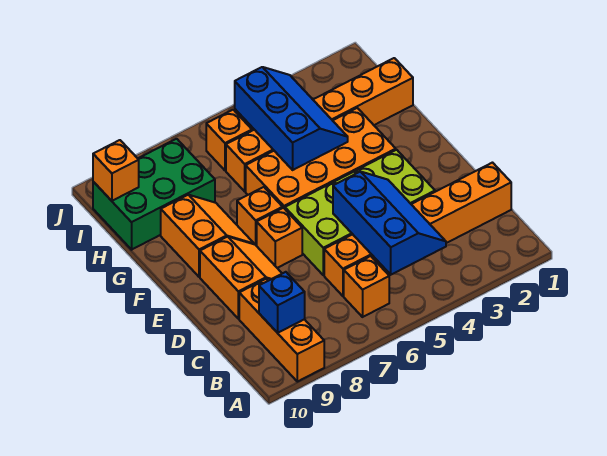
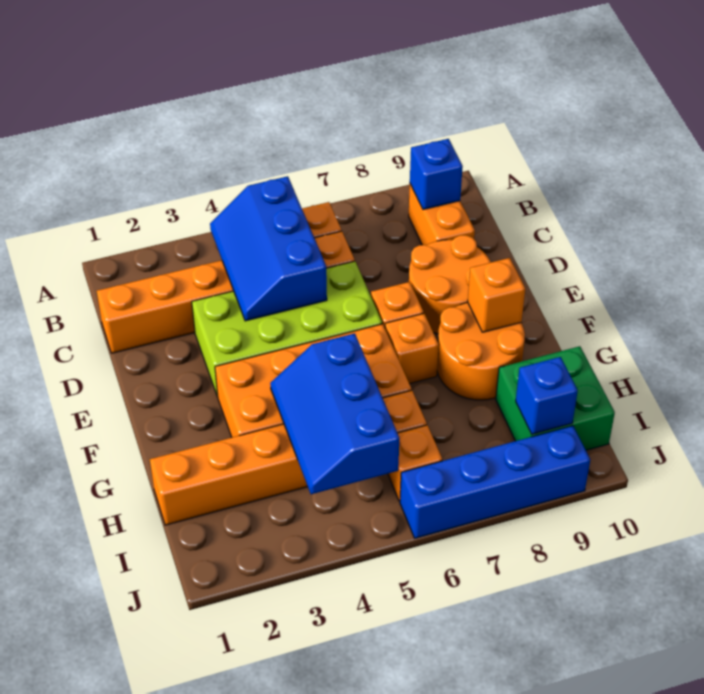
orange brick A9:C9 level 1 -> orange brick B9:C9 level 1
orange slope D8:E9 level 1 top 9 -> orange round brick D8:E9 level 1
orange slope F8:G9 level 1 top 9 -> orange round brick F8:G9 level 1
green brick H8:I10 level 1 -> green brick H9:I10 level 1
none -> blue brick I9 level 2
orange brick I10 level 2 -> orange brick F9 level 2
none -> blue brick J6:J9 level 1

